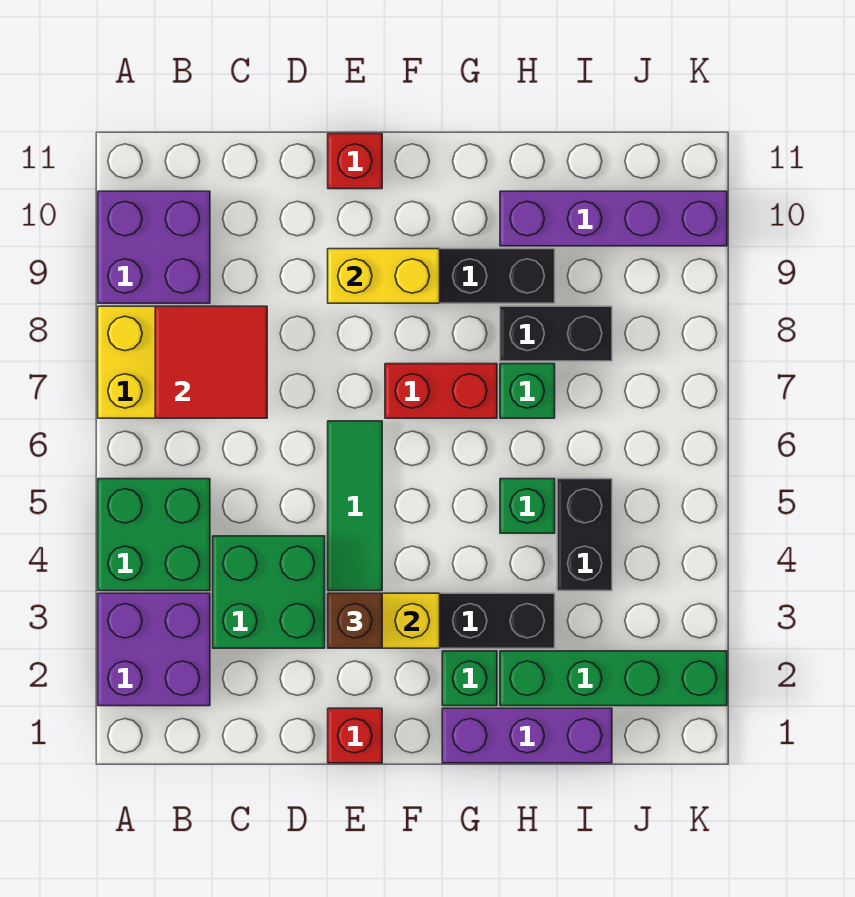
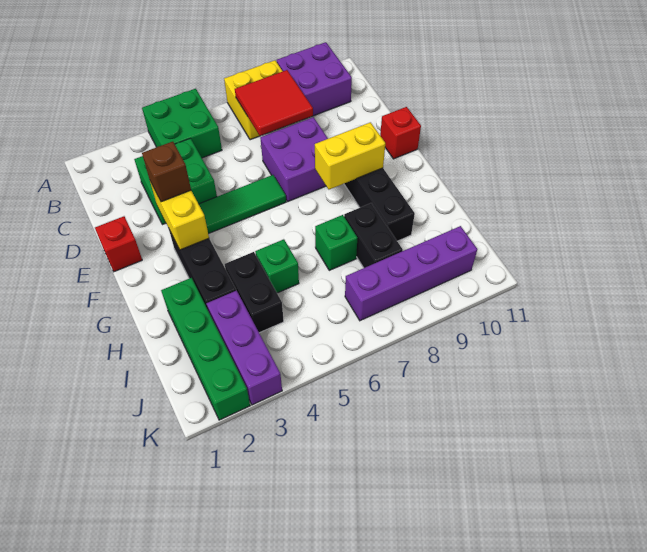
purple brick A2:B3 level 1 -> purple brick D7:E8 level 1
yellow brick E9:F9 level 2 -> yellow brick F8:F9 level 2
red brick F7:G7 level 1 -> none
purple brick G1:I1 level 1 -> purple brick I3:K3 level 1
green brick G2 level 1 -> none
purple brick H10:K10 level 1 -> purple brick J7:J10 level 1
black brick I4:I5 level 1 -> black brick H4:I4 level 1

